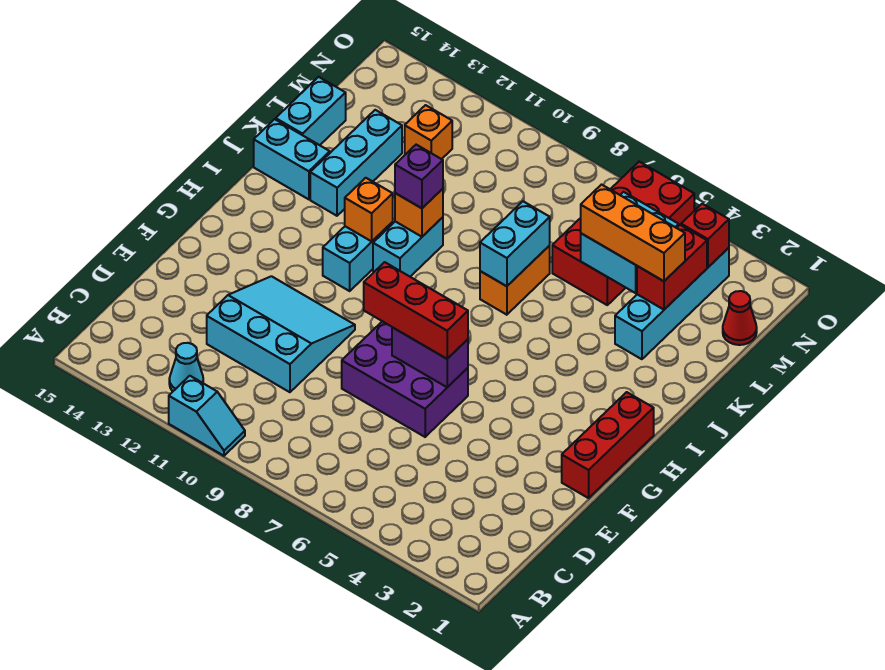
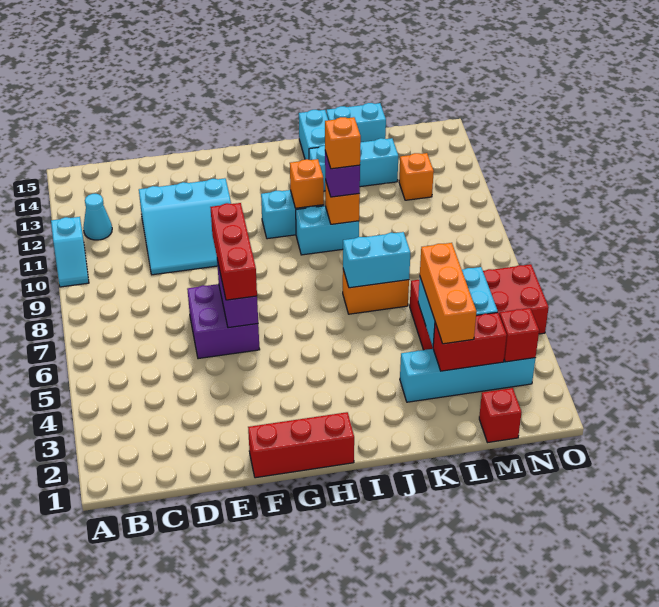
cyan slope D10:F12 level 1 top D -> cyan slope D10:F12 level 1 top 12
purple brick E6:F8 level 1 -> purple brick E6:F7 level 1
none -> orange brick J10 level 4
red cone M1 level 1 -> red brick M1 level 1

